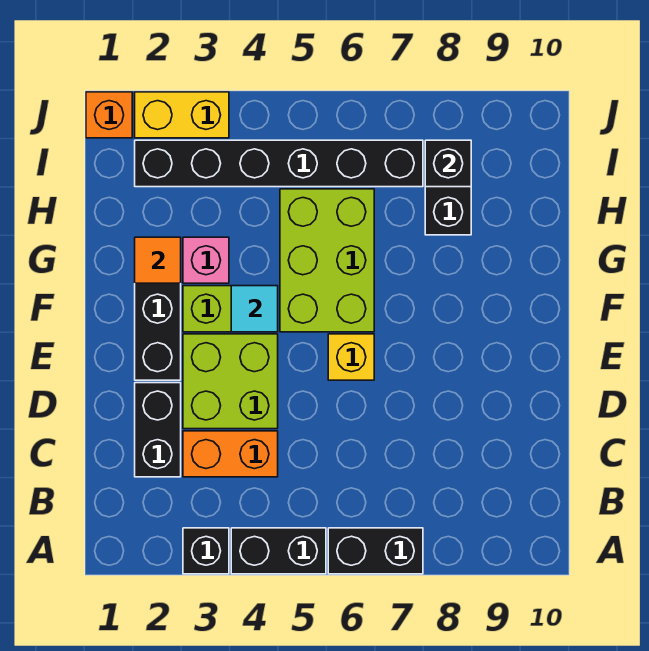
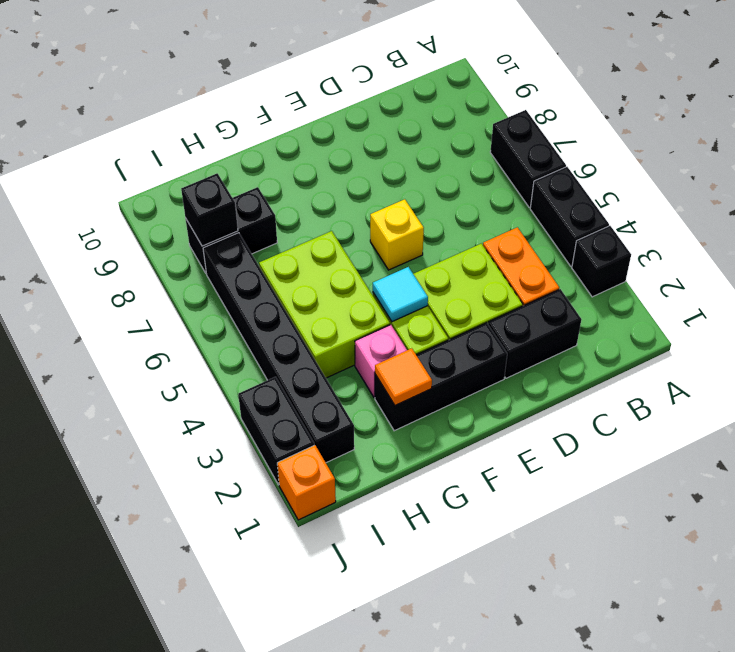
lime brick F5:H6 level 1 -> lime brick G4:H6 level 1
yellow brick J2:J3 level 1 -> black brick J2:J3 level 1

